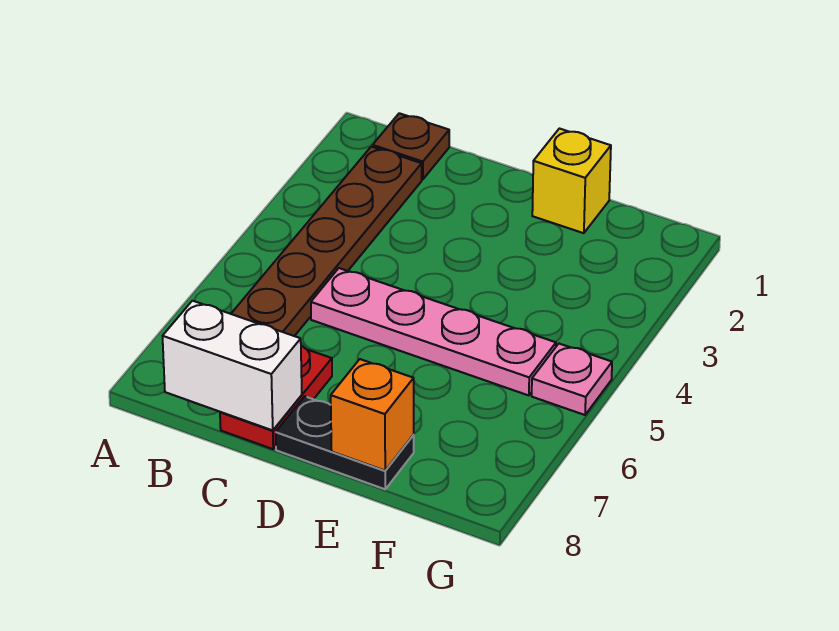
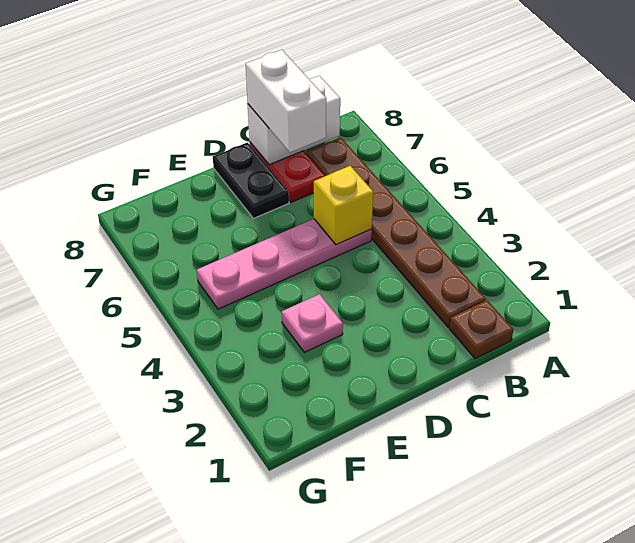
none -> white brick C7:C8 level 3
black plate D8:E8 level 1 -> black plate D7:D8 level 1
yellow brick E1 level 1 -> yellow brick C5 level 2
orange brick E8 level 2 -> none
pink plate G5 level 1 -> pink plate E3 level 1

